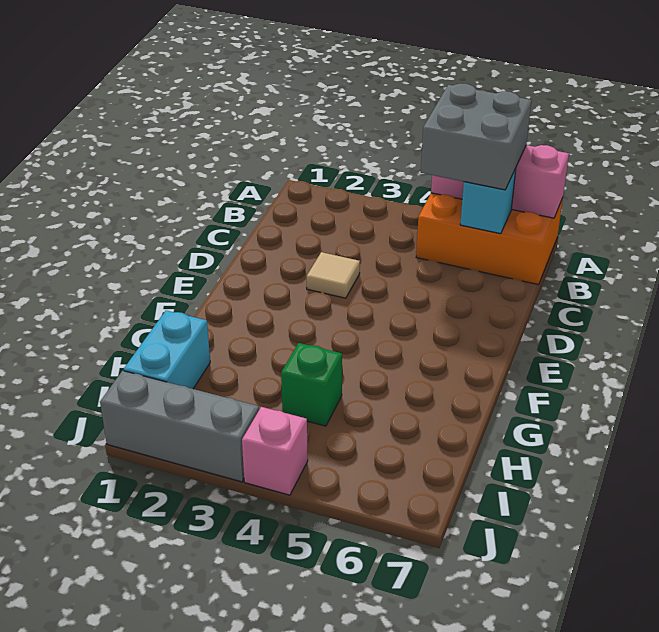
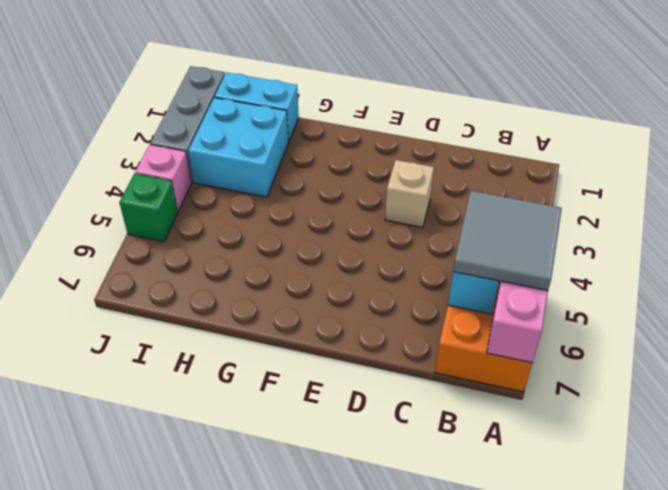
grey brick A5:B6 level 3 -> grey tile A5:B6 level 3
tan tile D3 level 1 -> tan brick D3 level 1
none -> cyan brick H2:I3 level 1
green brick H4 level 1 -> green brick J5 level 1

